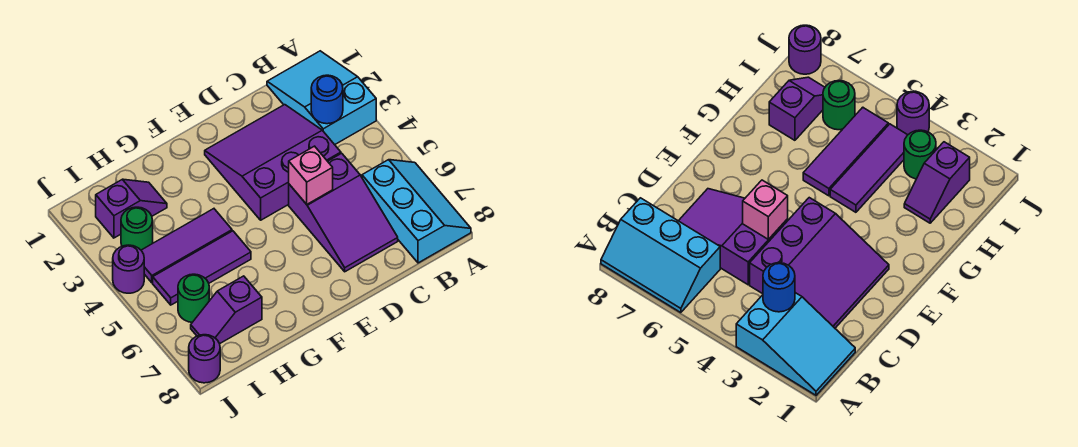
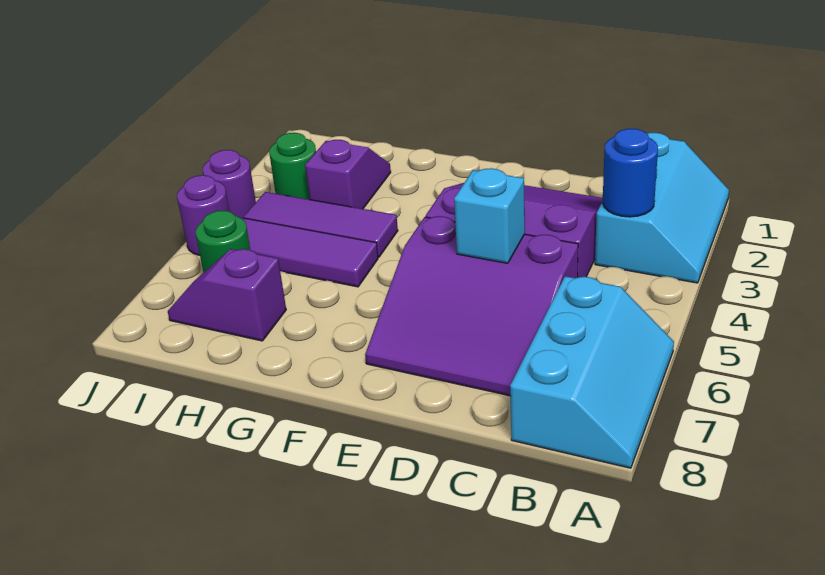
cyan slope A1:B3 level 1 top 3 -> cyan slope A1:B3 level 1 top B
purple slope C5:D7 level 1 top 5 -> purple slope C5:E7 level 1 top 5
pink brick D5 level 2 -> cyan brick D5 level 2
purple slope H2:I2 level 1 top I -> purple slope H2:H3 level 1 top 3
purple round brick J8 level 1 -> purple round brick J5 level 1

